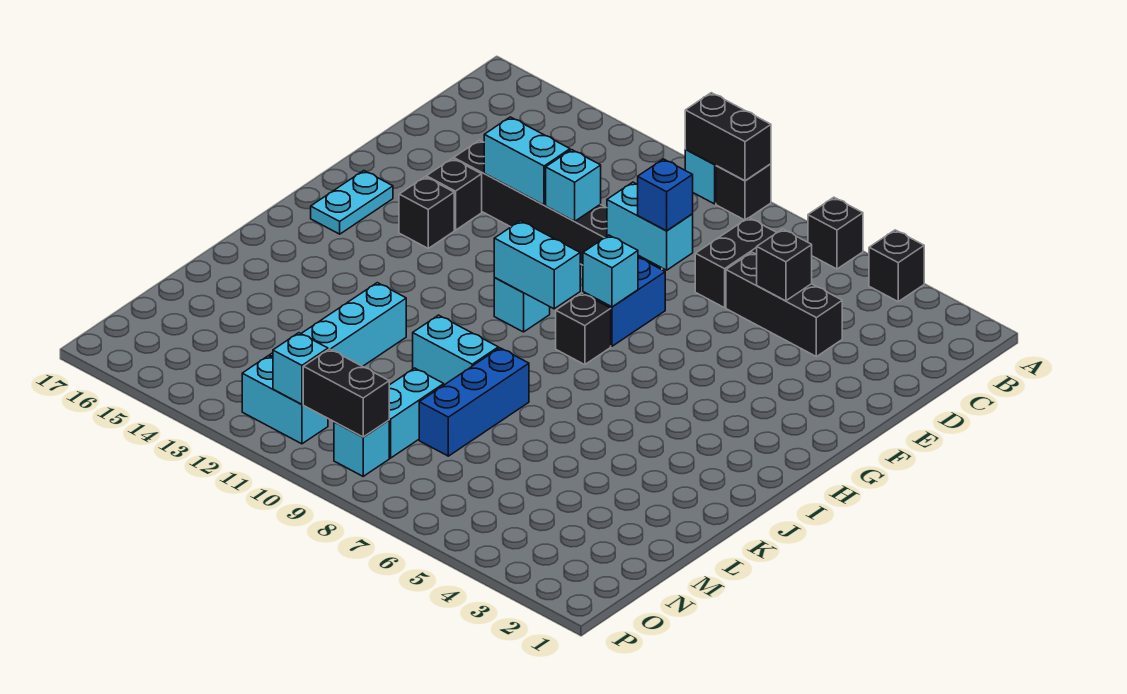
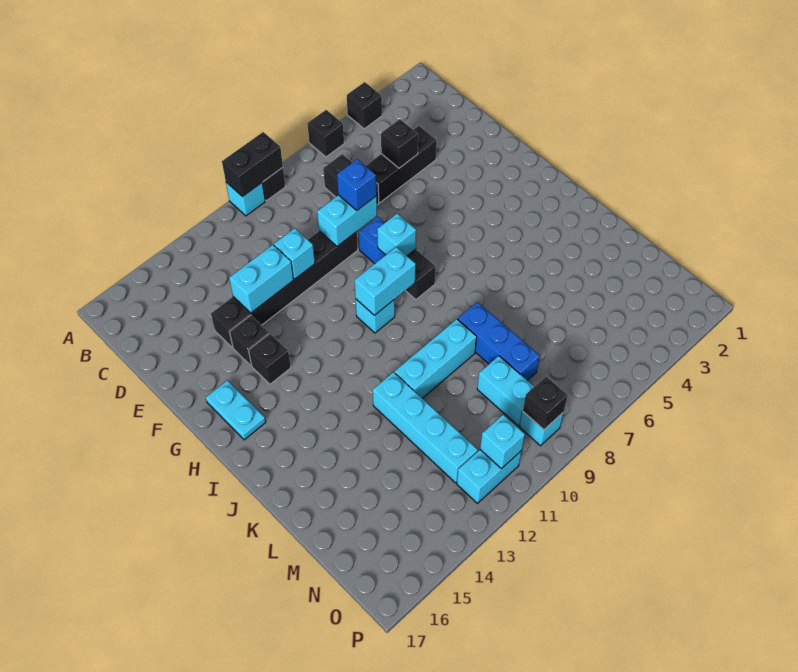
cyan brick K9:K10 level 1 -> cyan brick K9:K11 level 1
black brick O9:O10 level 2 -> black brick O9 level 2

